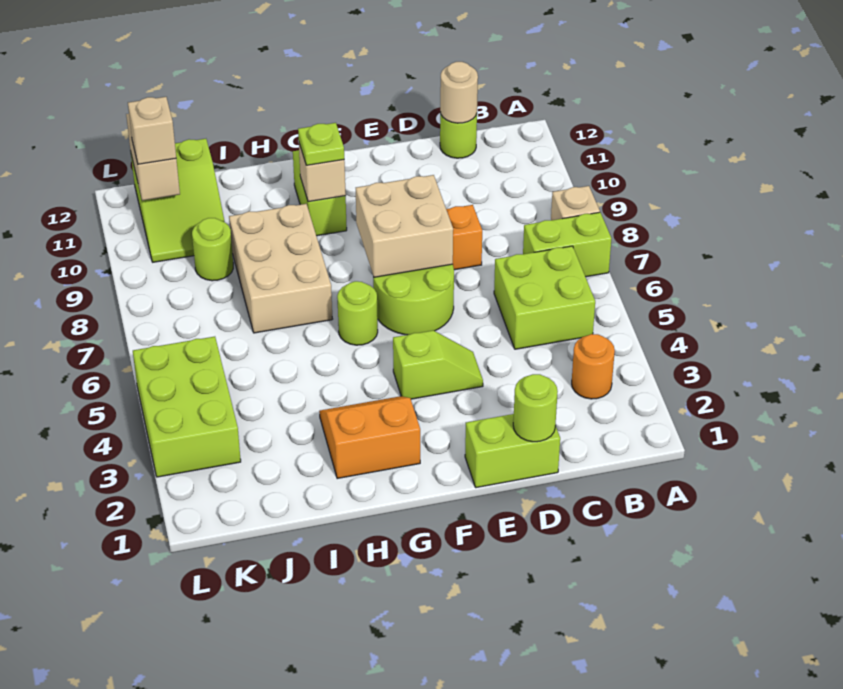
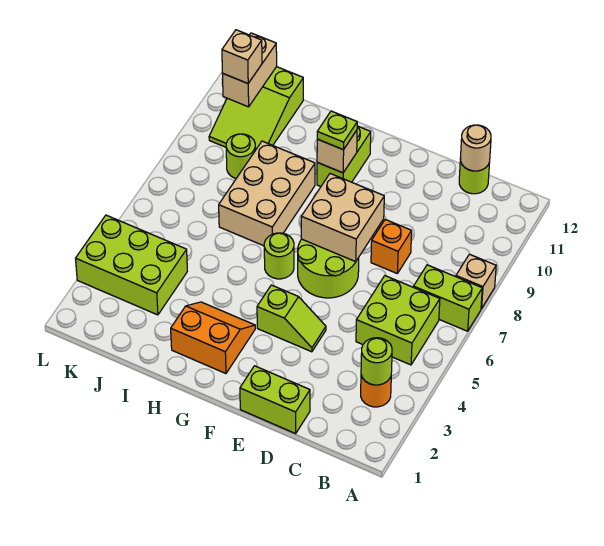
lime round brick D1 level 2 -> lime round brick B3 level 2
lime brick K3:L5 level 1 -> lime brick J3:L4 level 1

